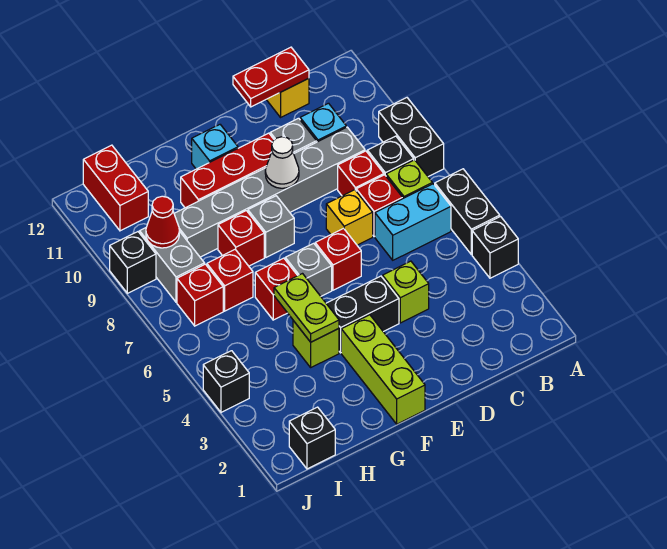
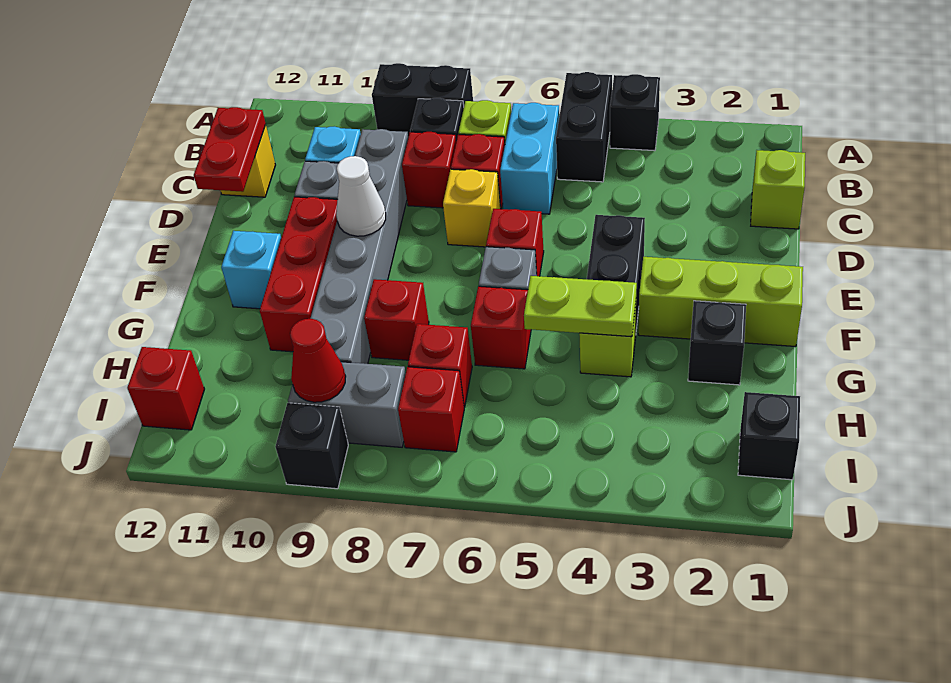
black brick A5:A6 level 1 -> black brick A5:B5 level 1
lime brick D4 level 1 -> lime brick C1 level 1
grey brick F8 level 1 -> none
red brick I11:I12 level 1 -> red brick I12 level 1
black brick J4 level 1 -> black brick G2 level 1

